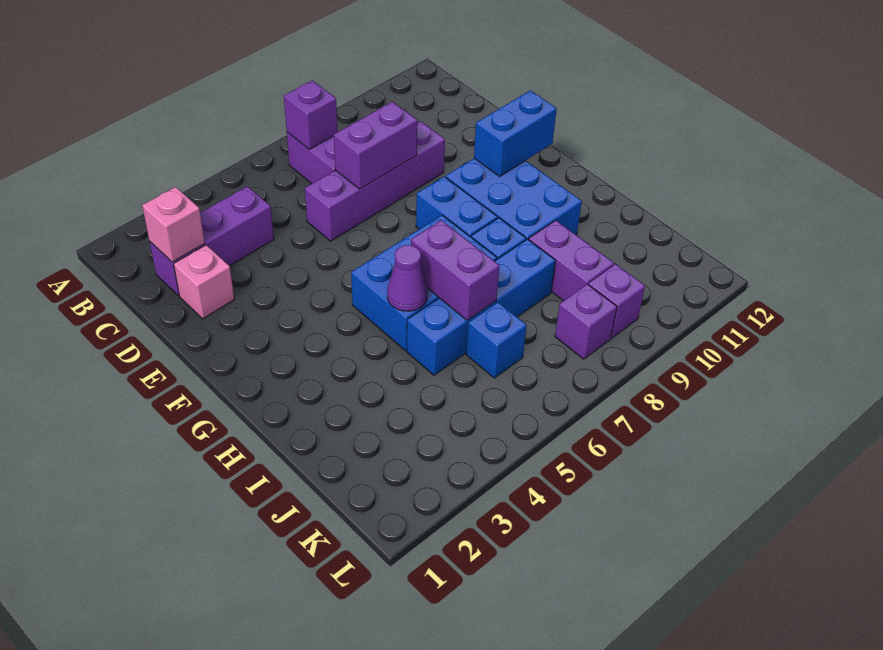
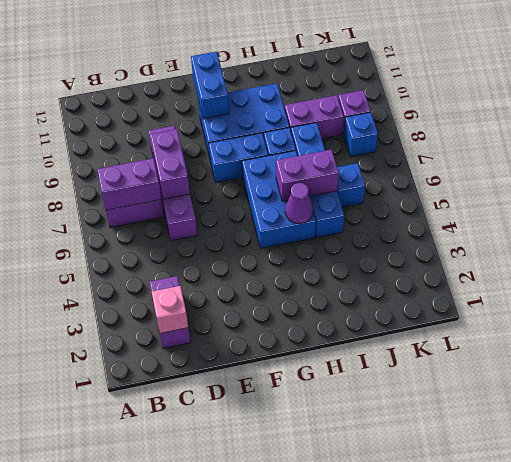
purple brick B7 level 2 -> purple brick B7:C7 level 2
purple brick C2:C4 level 1 -> purple brick C2:C3 level 1
pink brick D2 level 1 -> none
purple brick K8 level 1 -> blue brick K8 level 1

